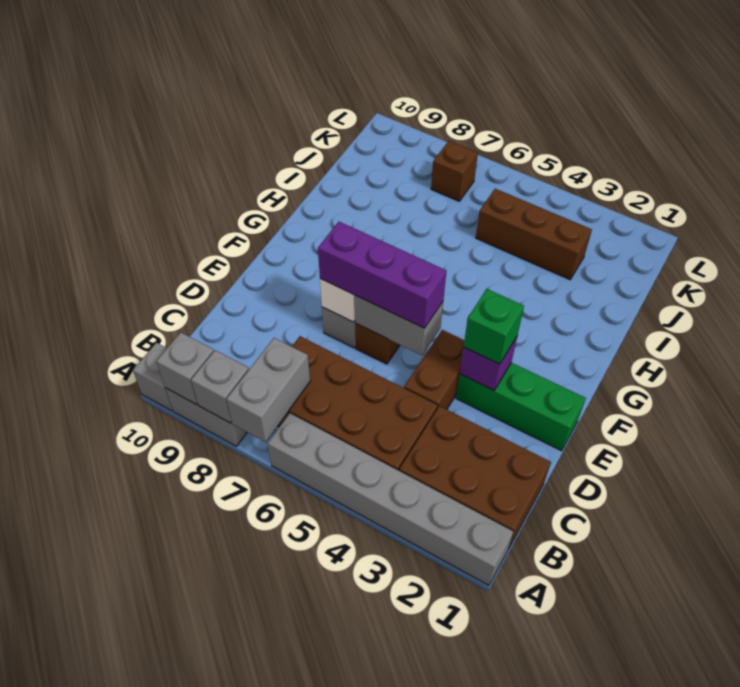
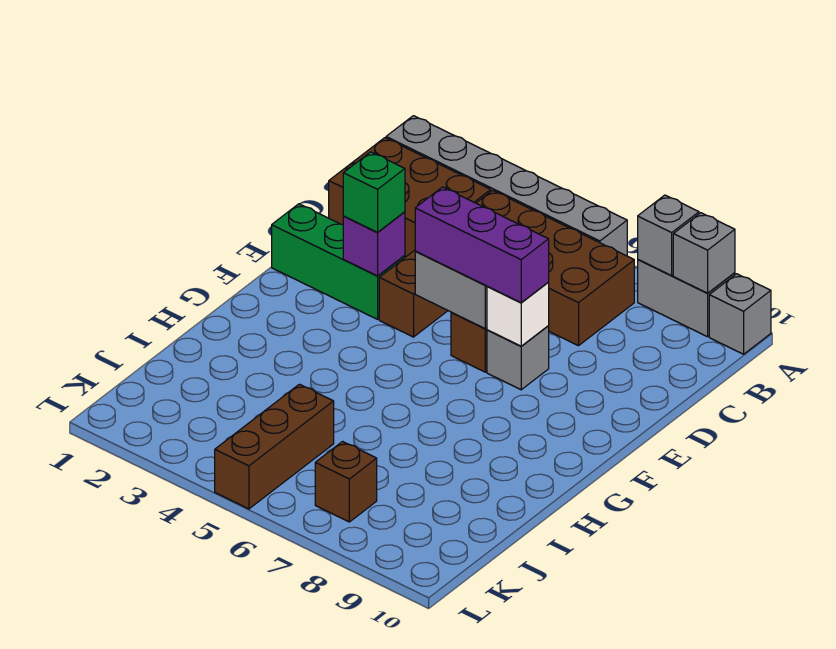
grey brick A7:B7 level 2 -> none
brown brick J3:J5 level 1 -> brown brick J5:L5 level 1

